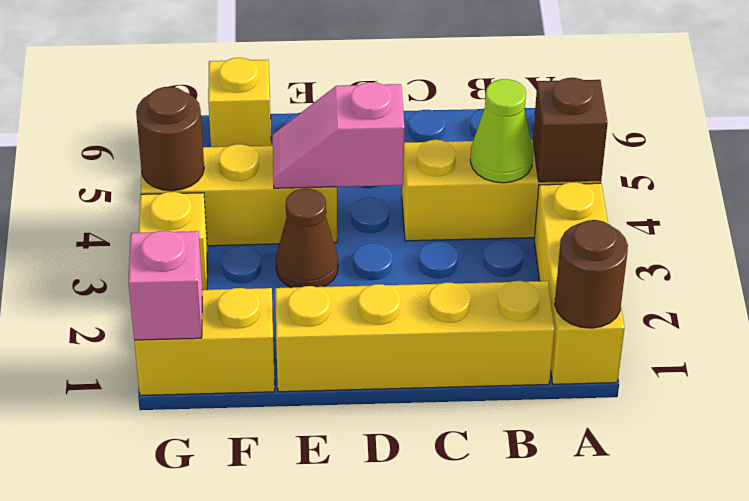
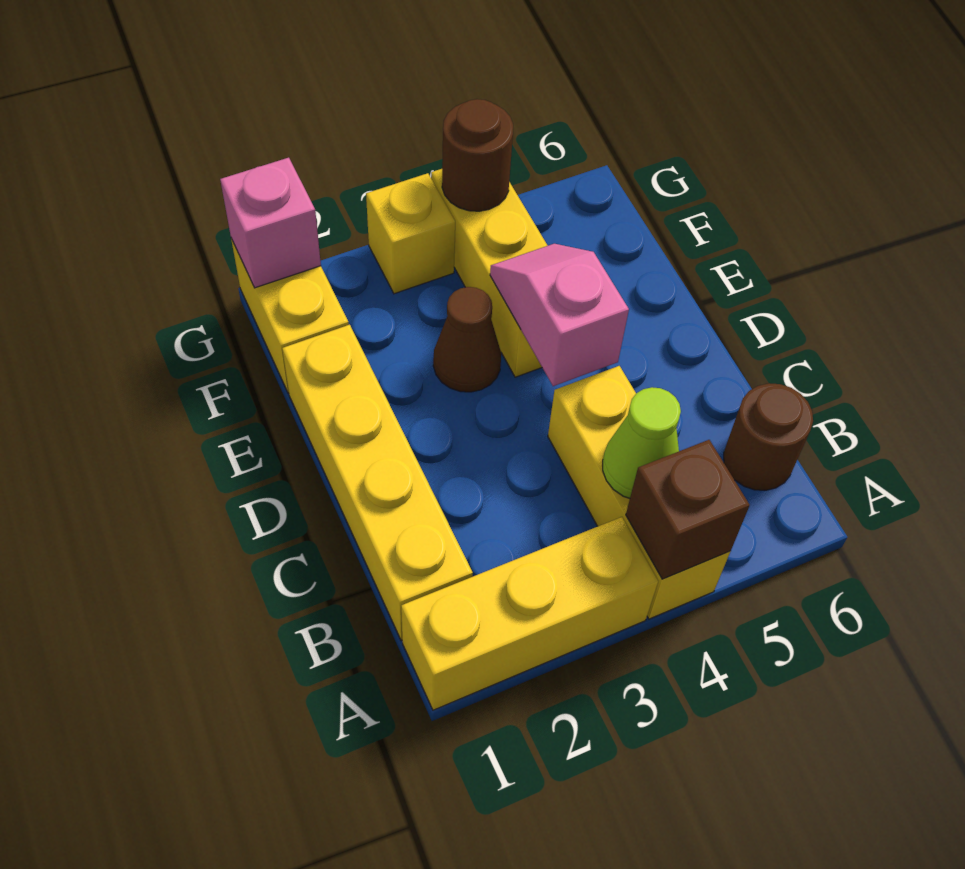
brown round brick A1 level 2 -> brown round brick B6 level 1
yellow brick F6 level 1 -> none

